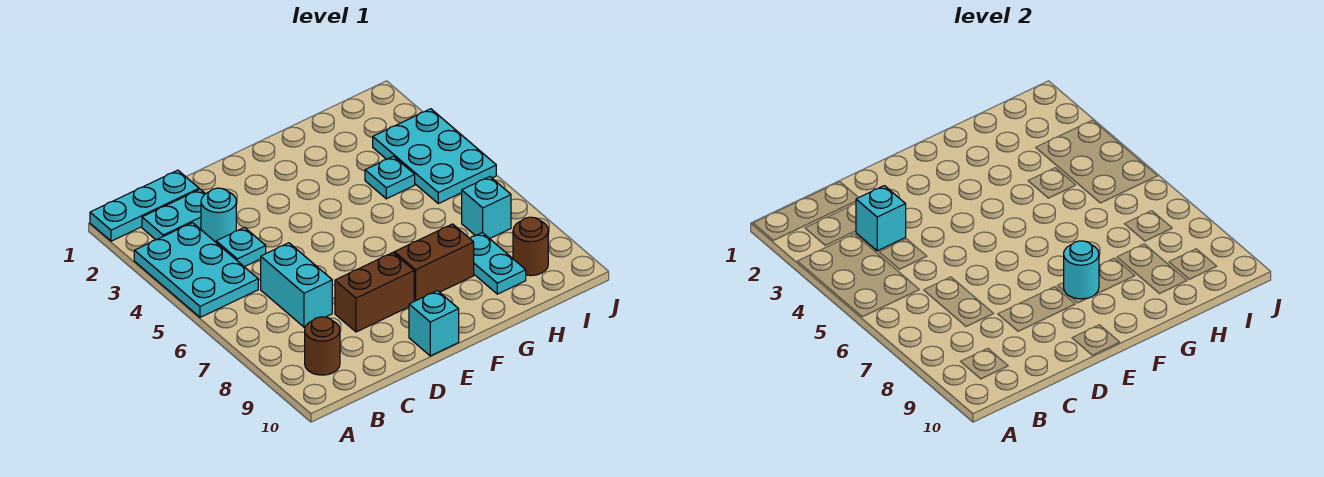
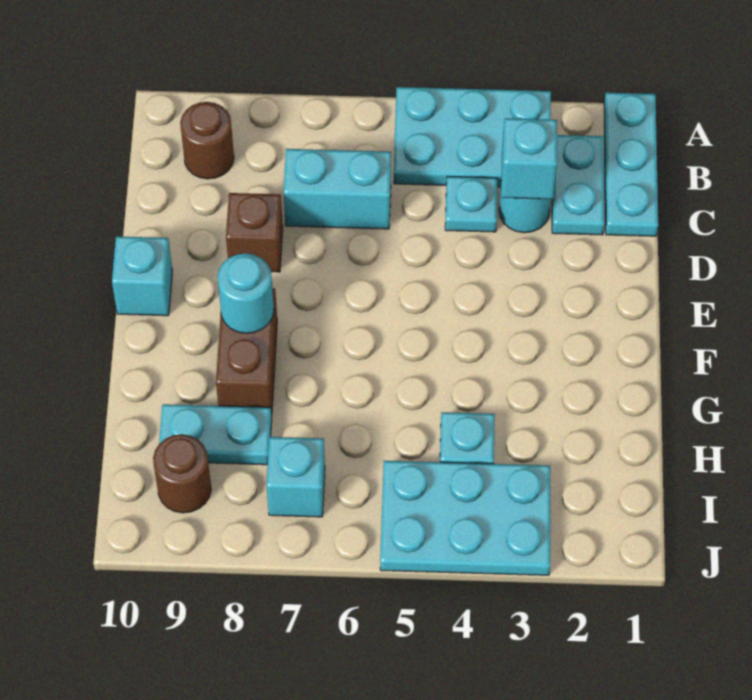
brown brick D8:E8 level 1 -> brown brick D8 level 1

